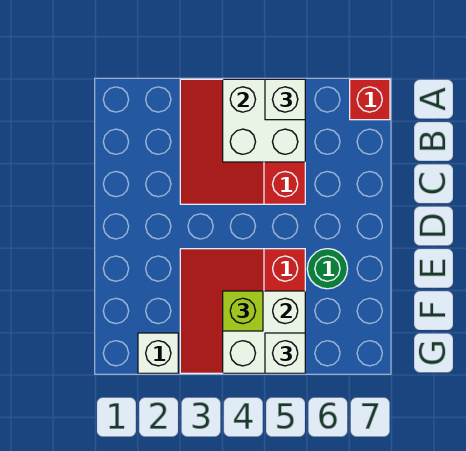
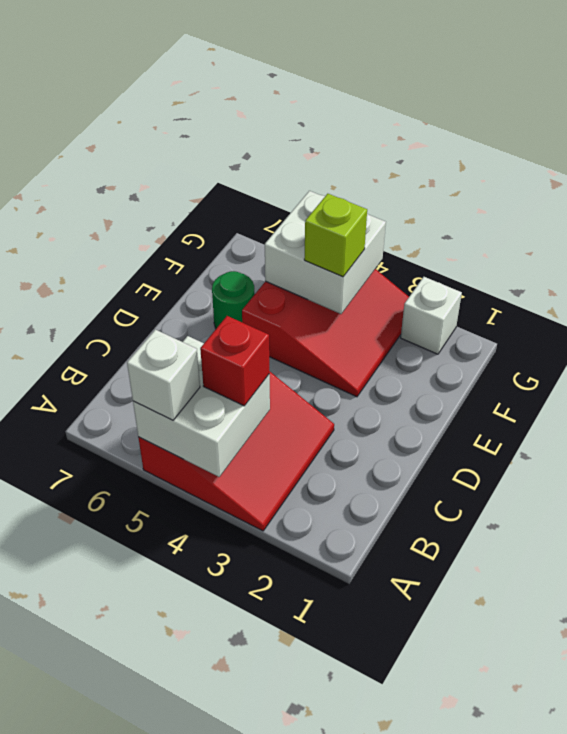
red brick A7 level 1 -> red brick B4 level 3
white brick G5 level 3 -> none

